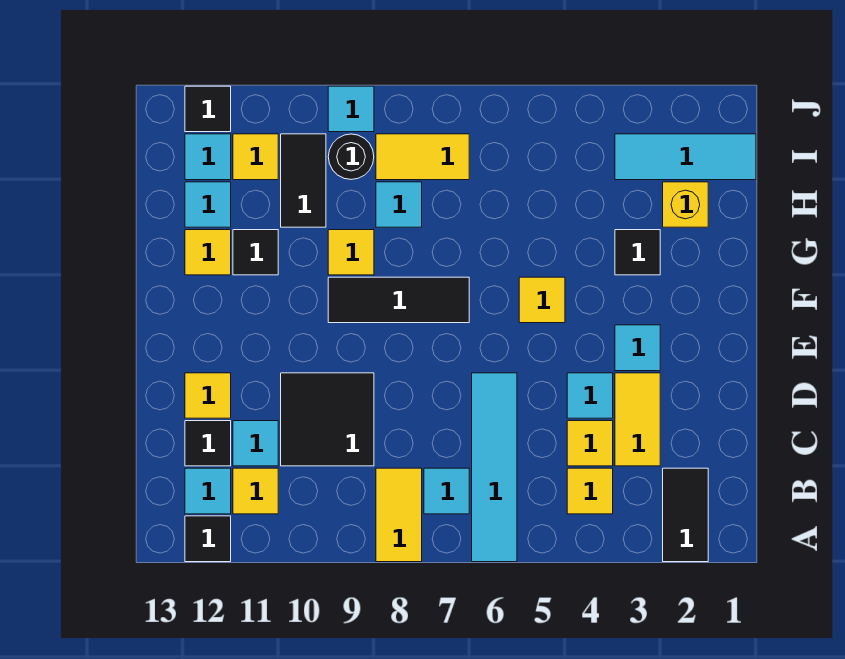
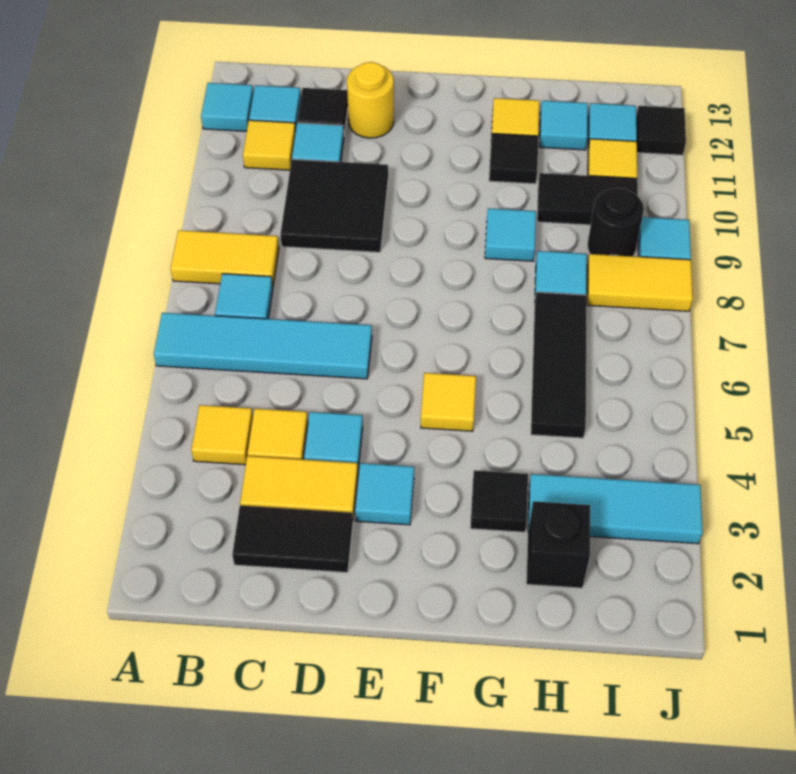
black tile A2:B2 level 1 -> black tile C2:D2 level 1
black tile A12 level 1 -> cyan tile A12 level 1
yellow tile D12 level 1 -> yellow round brick D12 level 1
black tile F7:F9 level 1 -> black tile H5:H7 level 1
yellow tile G9 level 1 -> cyan tile G9 level 1
yellow brick H2 level 1 -> black brick H2 level 1
cyan tile I1:I3 level 1 -> cyan tile H3:J3 level 1
yellow tile I7:I8 level 1 -> yellow tile I8:J8 level 1

